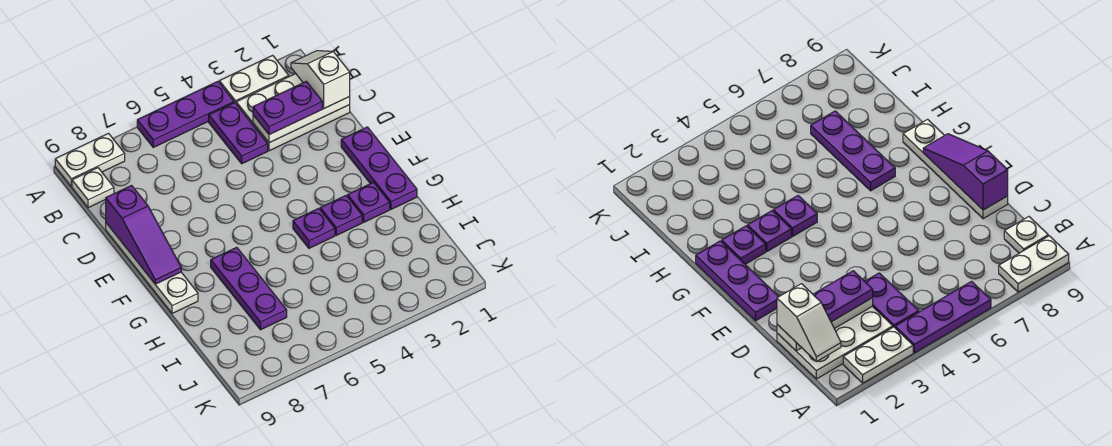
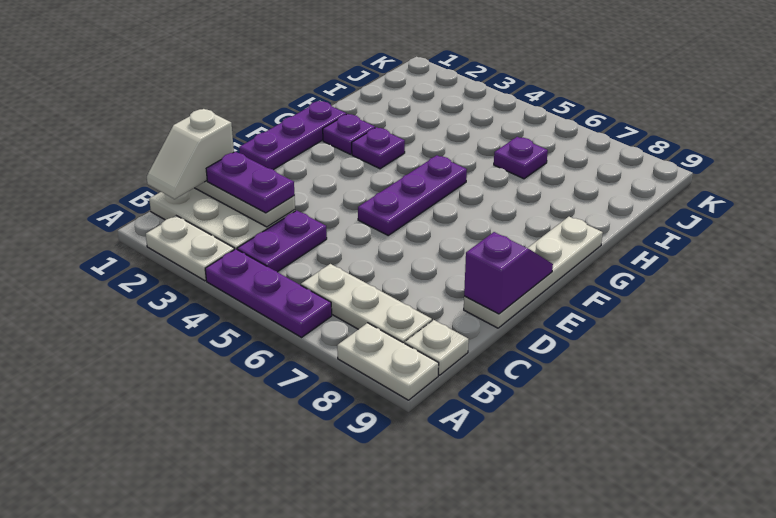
none -> white plate B6:B8 level 1
purple slope D9:F9 level 2 top D -> purple slope D9:E9 level 2 top D
purple plate G4 level 1 -> purple plate I6 level 1
purple plate G7:I7 level 1 -> purple plate E5:G5 level 1

